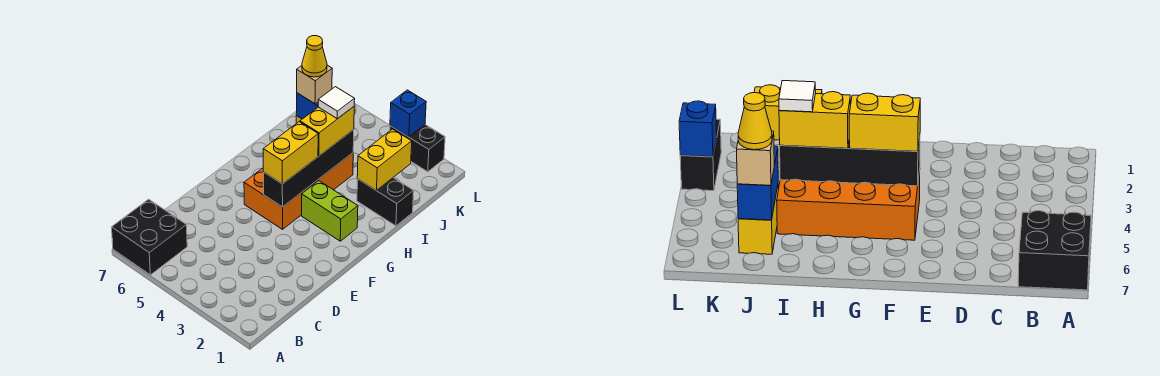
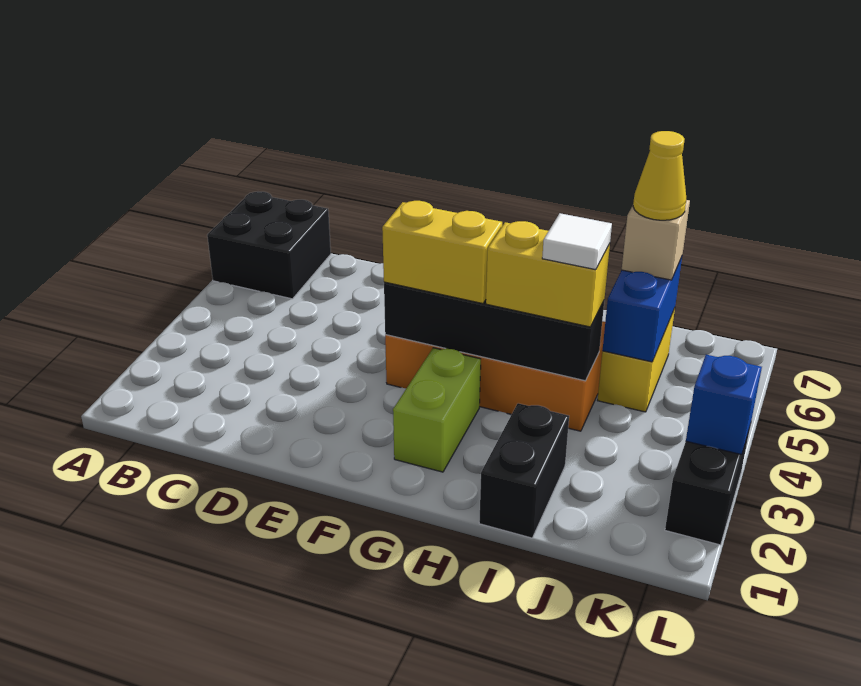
yellow brick I2:J2 level 2 -> none

